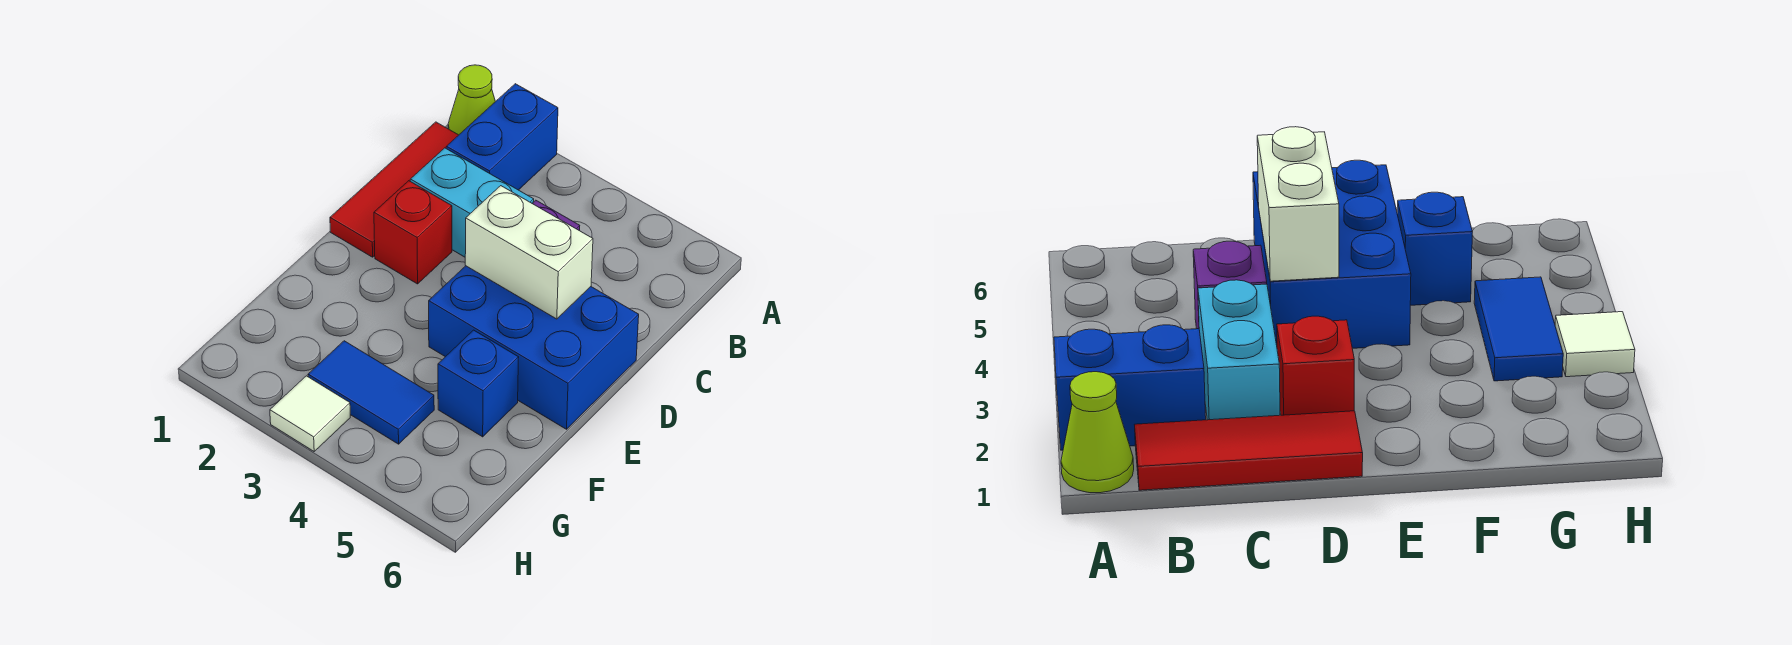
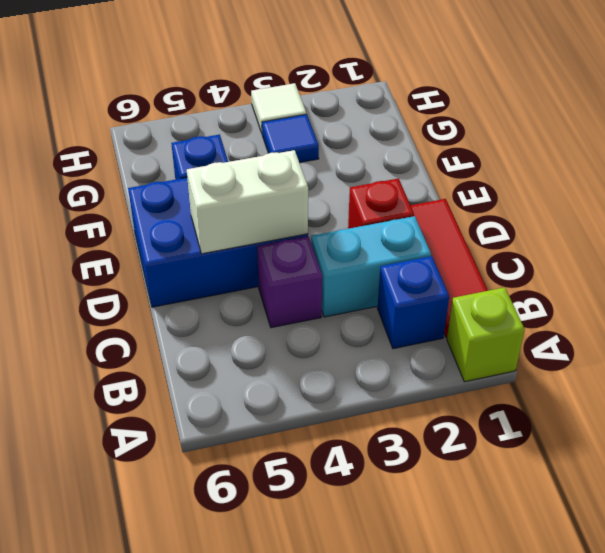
lime cone A1 level 1 -> lime brick A1 level 1
blue brick A2:B2 level 1 -> blue brick B2 level 1
blue tile G3:G4 level 1 -> blue tile G3 level 1

